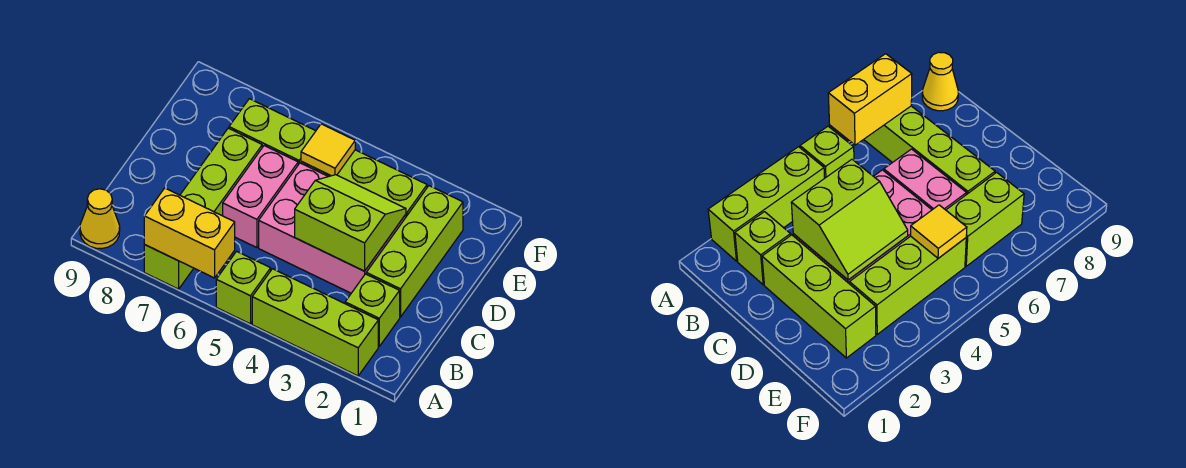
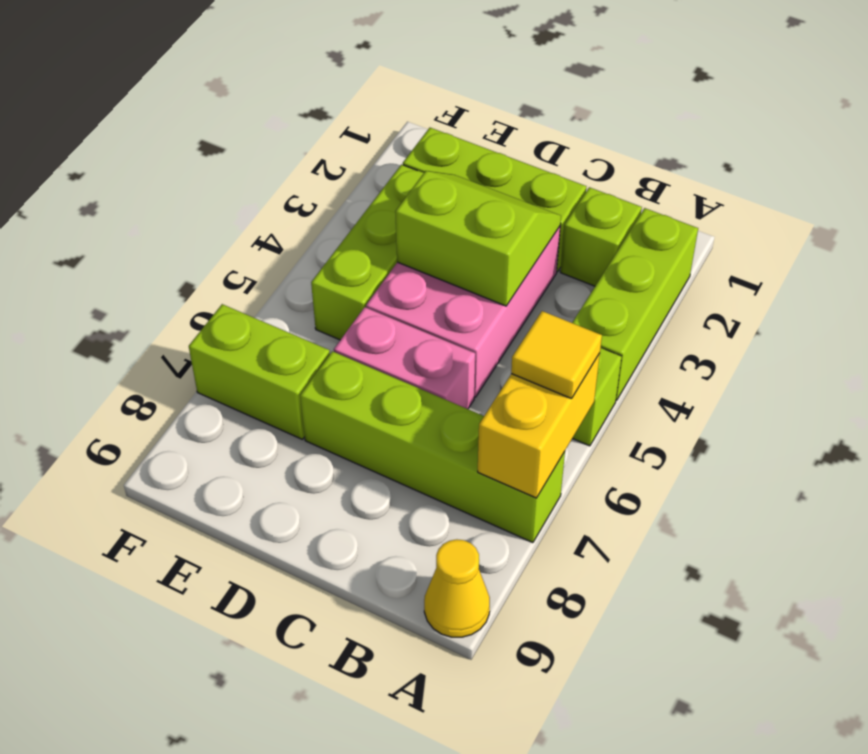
lime slope C3:D4 level 2 top C -> lime slope C3:D4 level 2 top 4
yellow tile E5 level 2 -> yellow tile A6 level 3
lime brick E6:E7 level 1 -> lime brick E7:F7 level 1

